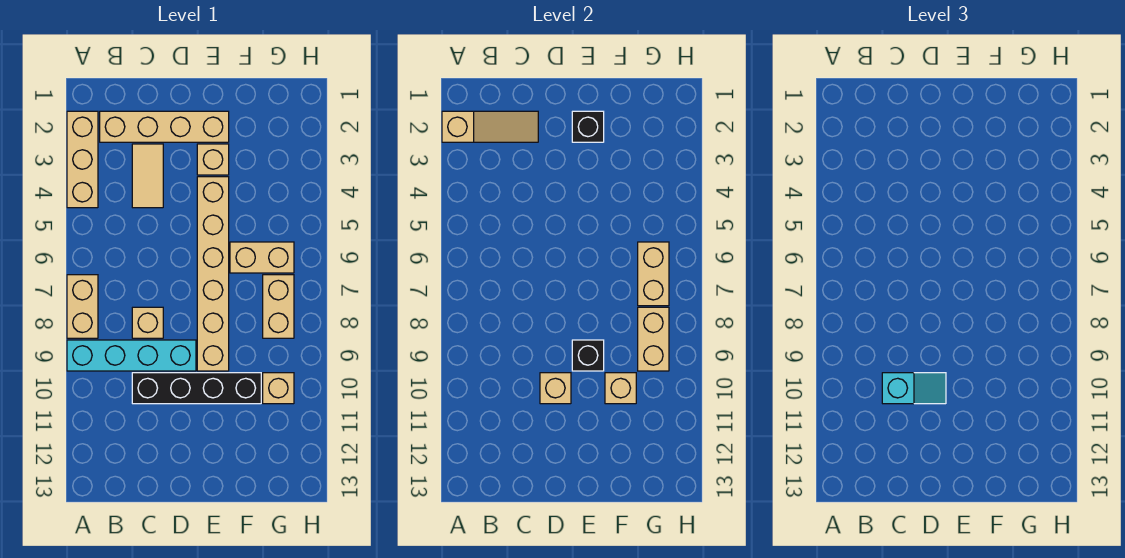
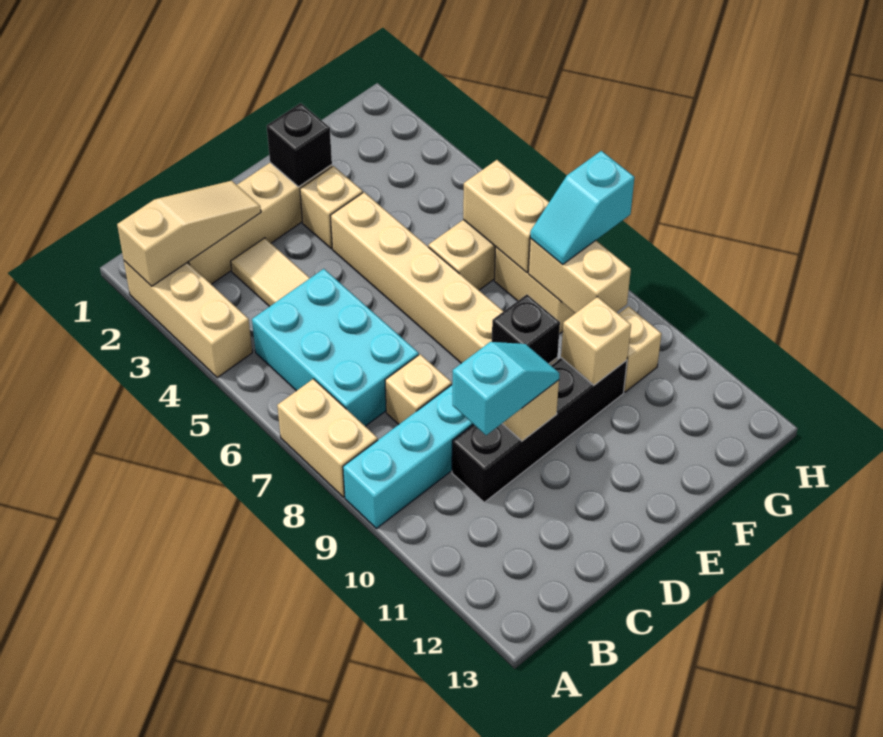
none -> cyan brick B5:C7 level 1
none -> cyan slope G8:H8 level 3 top H

